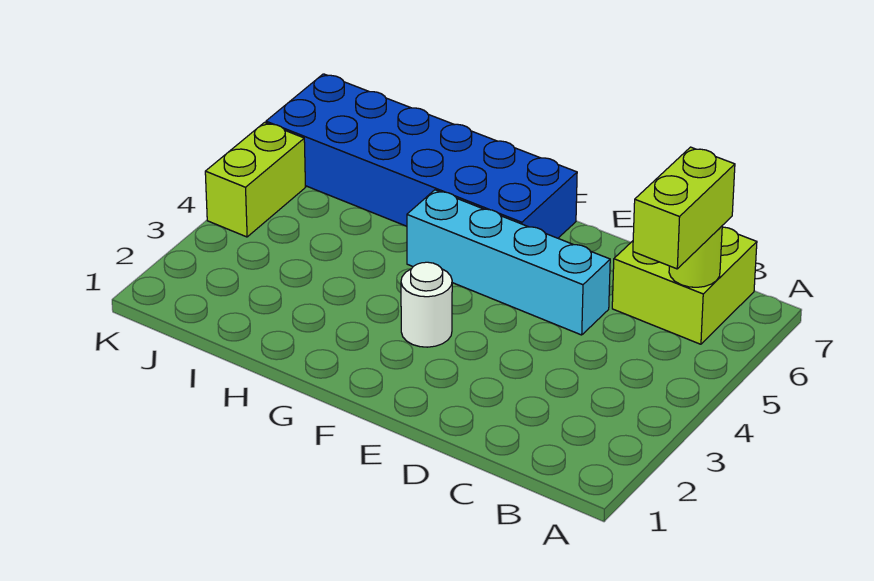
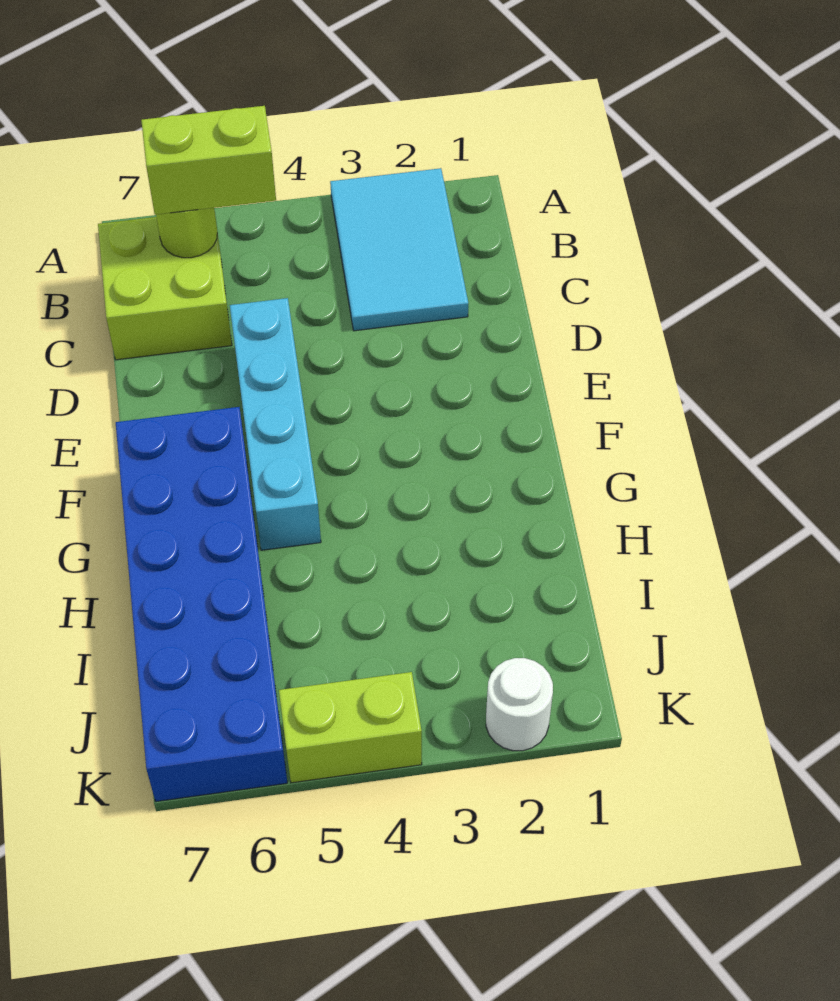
none -> cyan tile A2:C3 level 1
white round brick F3 level 1 -> white round brick K2 level 1

